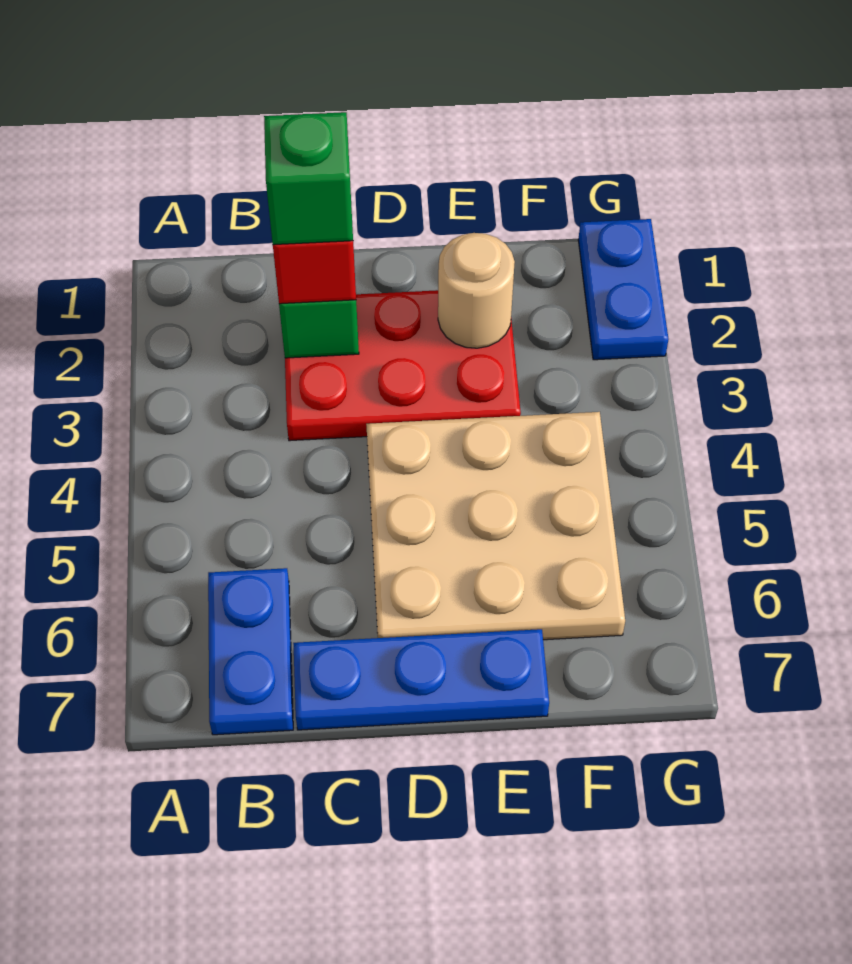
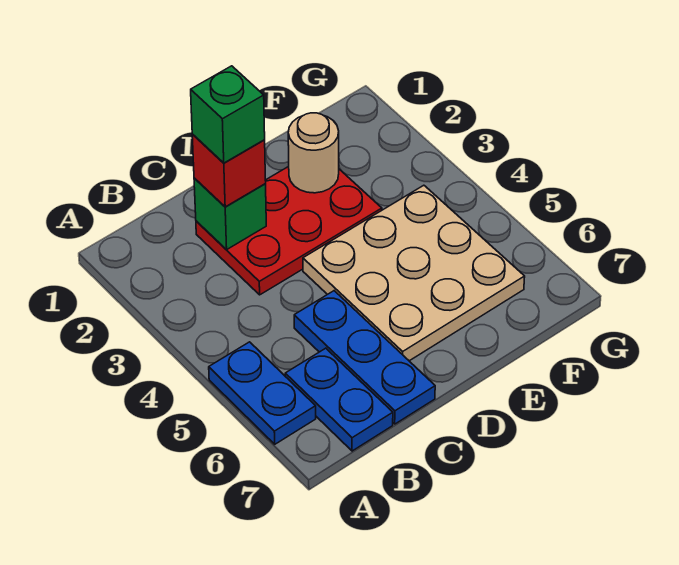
blue plate C7:E7 level 1 -> blue plate C5:C7 level 1
blue plate G1:G2 level 1 -> blue plate A5:A6 level 1

